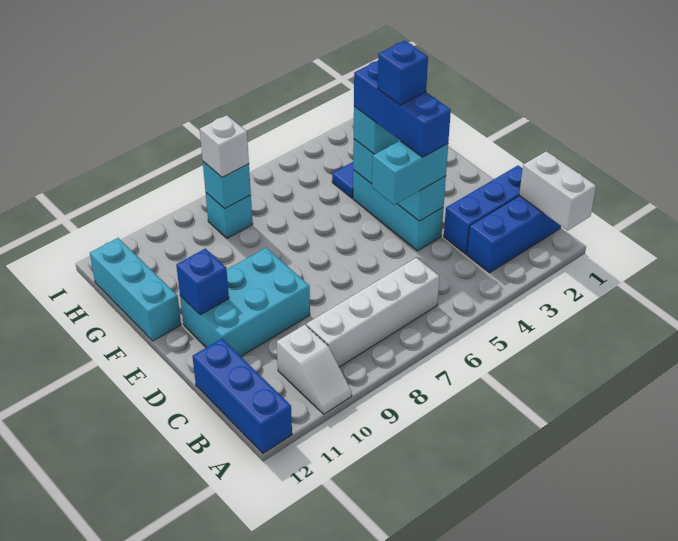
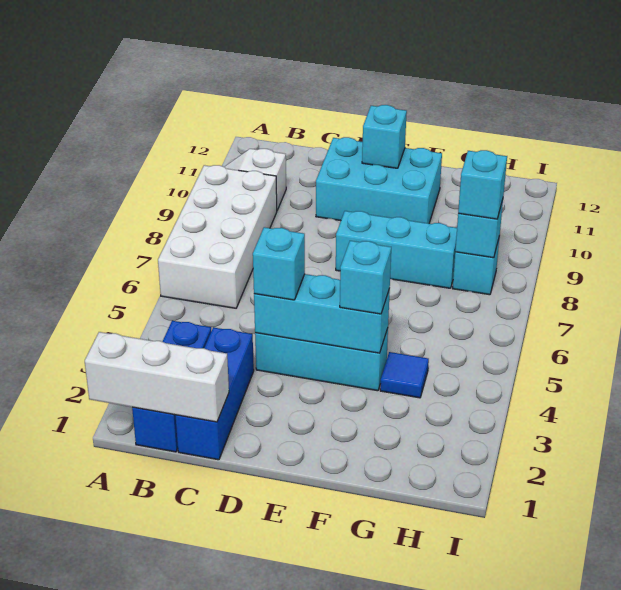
white brick A1:B1 level 2 -> white brick A1:C1 level 2
blue brick A12:C12 level 1 -> none
white brick B6:B9 level 1 -> white brick A6:B9 level 1
cyan brick D4:D5 level 3 -> cyan brick D4 level 3
blue brick D4:F4 level 4 -> none
cyan brick D9:E11 level 1 -> cyan brick D10:F11 level 1
blue brick E4 level 5 -> none
blue brick E11 level 2 -> cyan brick E11 level 2
cyan brick F12:H12 level 1 -> cyan brick E8:G8 level 1
white brick H8 level 3 -> cyan brick H8 level 3

